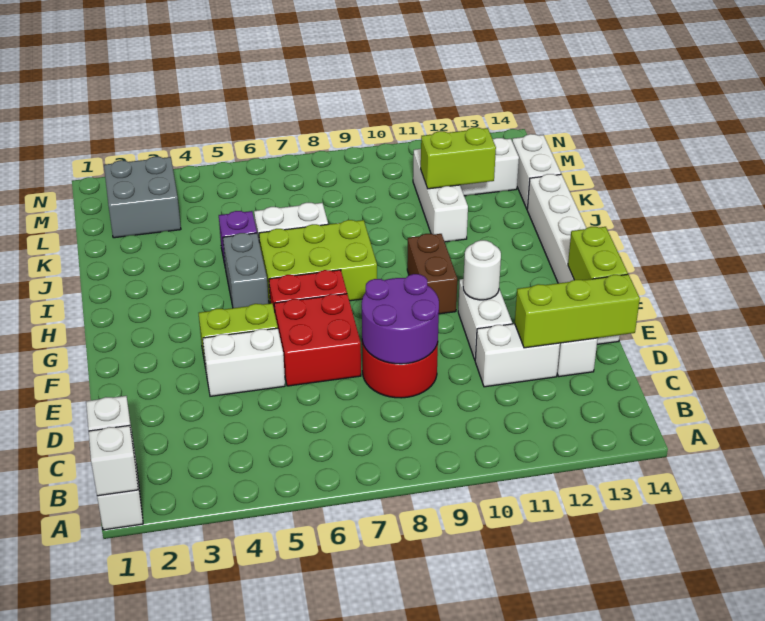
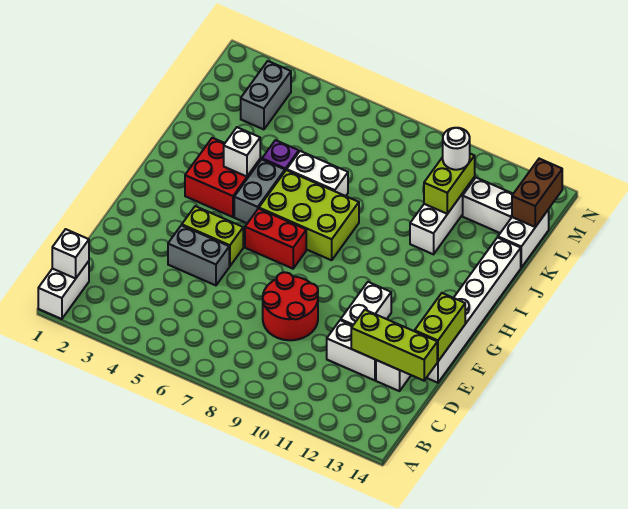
white brick A1 level 2 -> white brick I4 level 2
purple round brick D8:E9 level 2 -> none
white brick E4:E5 level 1 -> grey brick E4:E5 level 1
red brick E6:F7 level 1 -> red brick H3:I4 level 1
white round brick F11 level 2 -> white round brick L11 level 3
brown brick G10:H10 level 1 -> brown brick L14:M14 level 2
lime brick K11:K12 level 2 -> lime brick K11:L11 level 2
grey brick L2:M3 level 1 -> grey brick L3:M3 level 1

